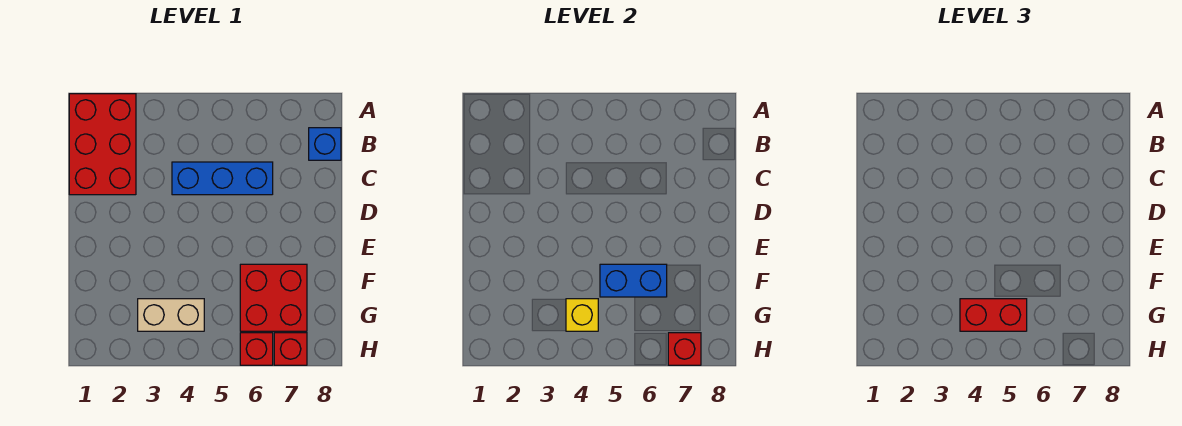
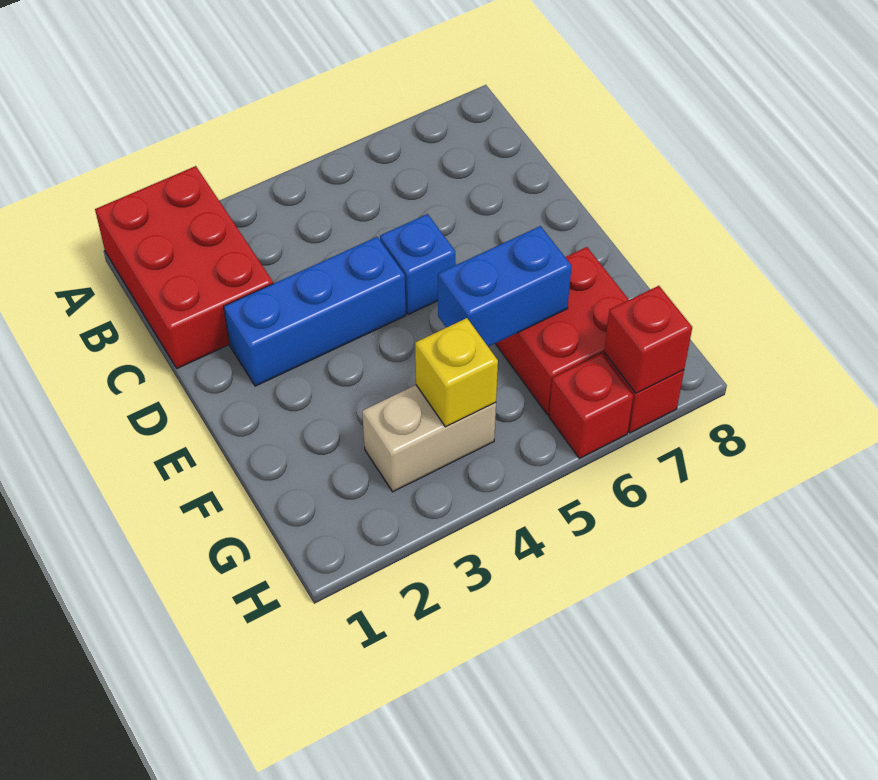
blue brick B8 level 1 -> blue brick D5 level 1
blue brick C4:C6 level 1 -> blue brick D2:D4 level 1
red brick G4:G5 level 3 -> none

